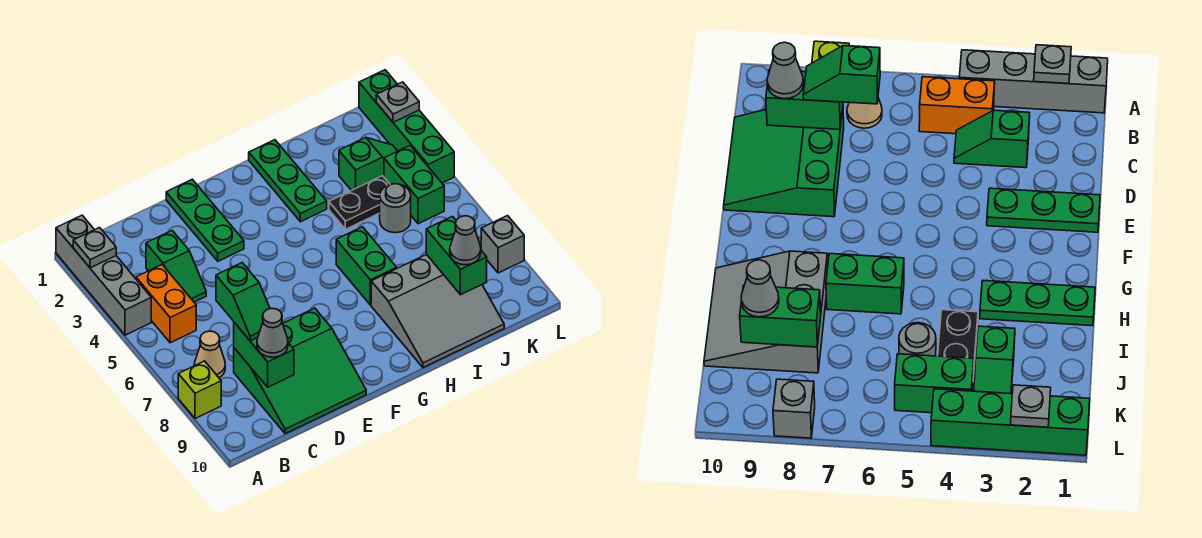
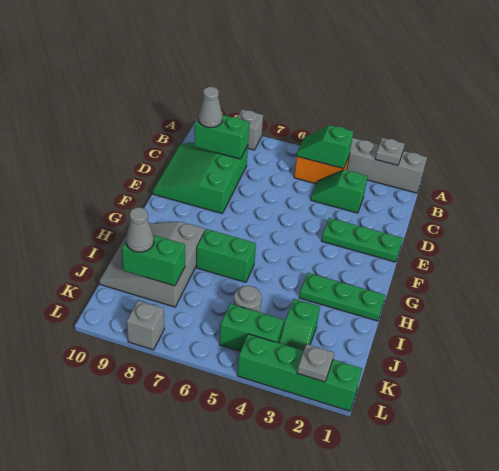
lime brick A8 level 1 -> grey brick A8 level 1
tan cone B7 level 1 -> none
green slope C7:C8 level 3 top 7 -> green slope B4:B5 level 2 top 4
black plate I4:J4 level 1 -> none

